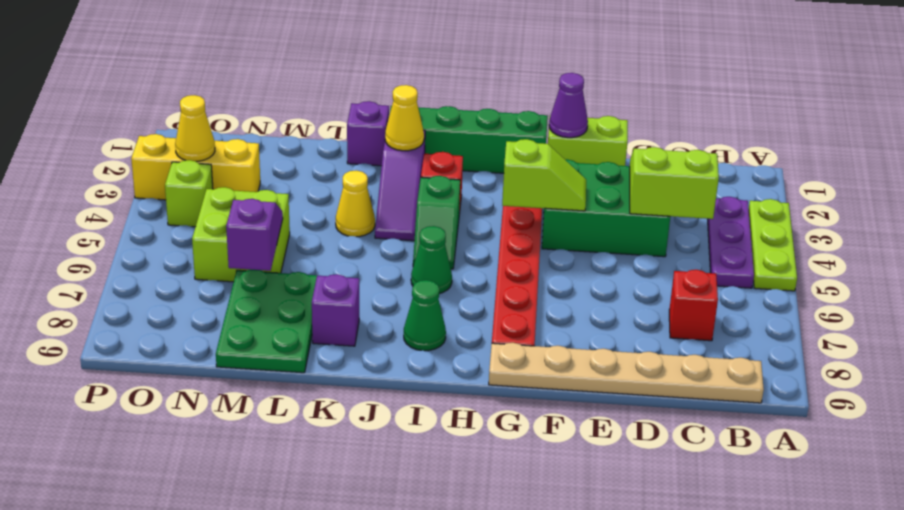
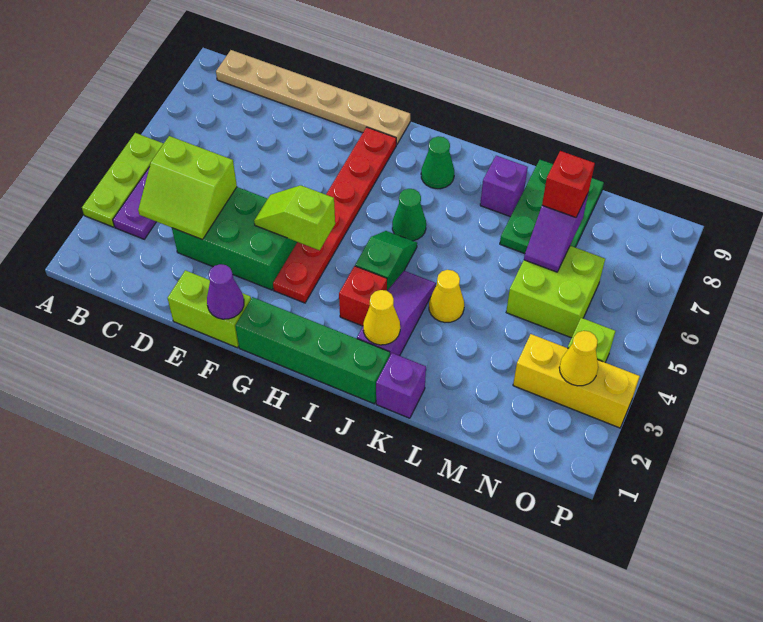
red brick C7 level 1 -> red brick M7 level 3

